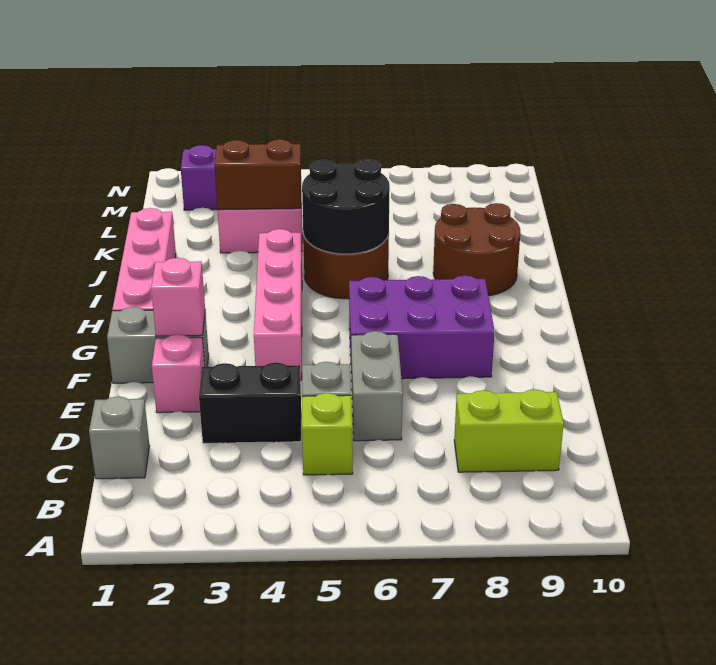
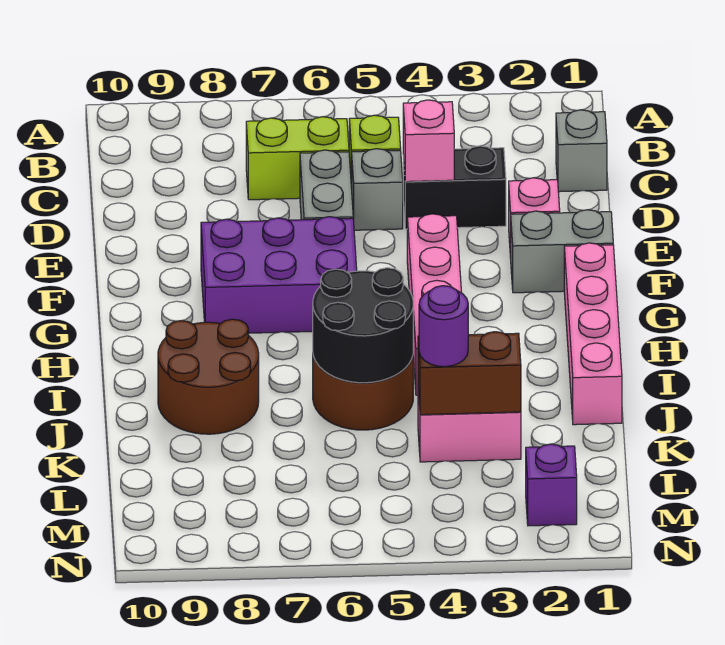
lime brick C8:C9 level 1 -> lime brick C6:C7 level 1
pink brick F2 level 2 -> pink brick D4 level 2
none -> purple round brick K4 level 3

